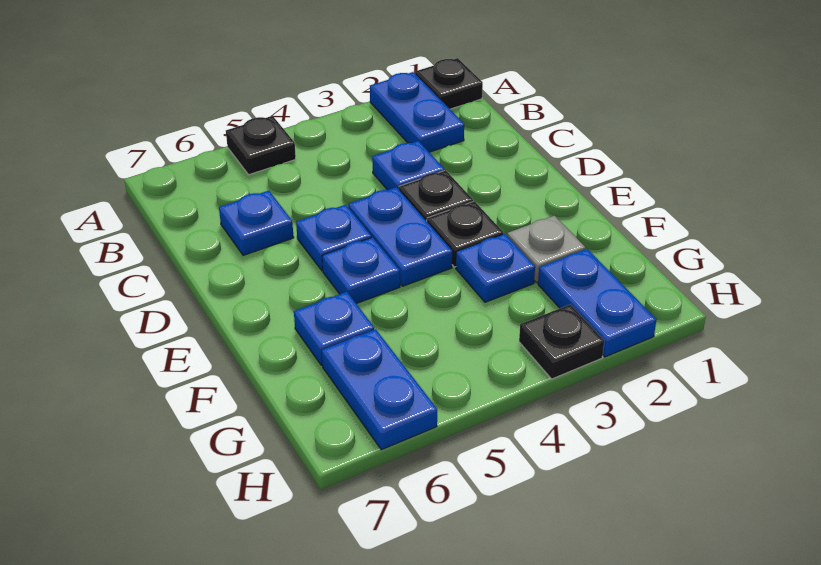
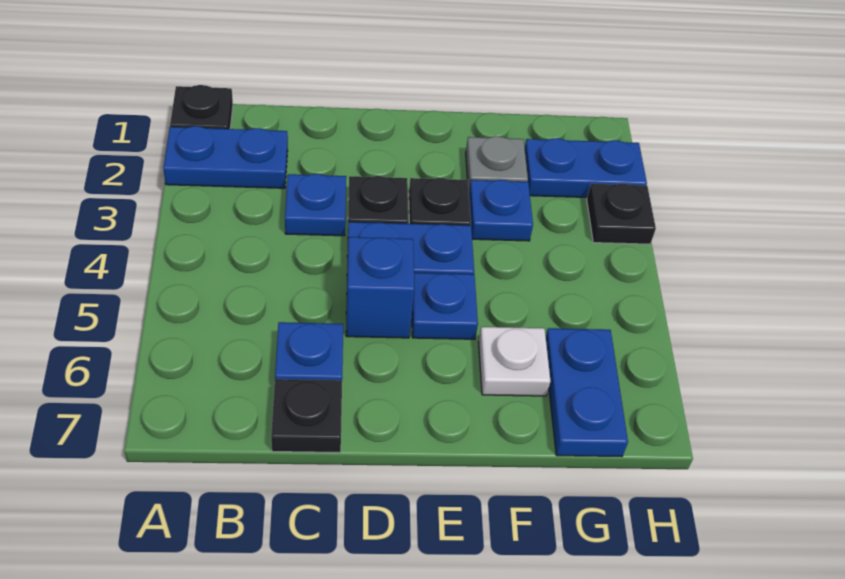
black plate A5 level 1 -> black plate C7 level 1
blue plate D5 level 1 -> blue brick D5 level 1
blue plate F6 level 1 -> white plate F6 level 1
blue plate G6:H6 level 1 -> blue plate G6:G7 level 1

